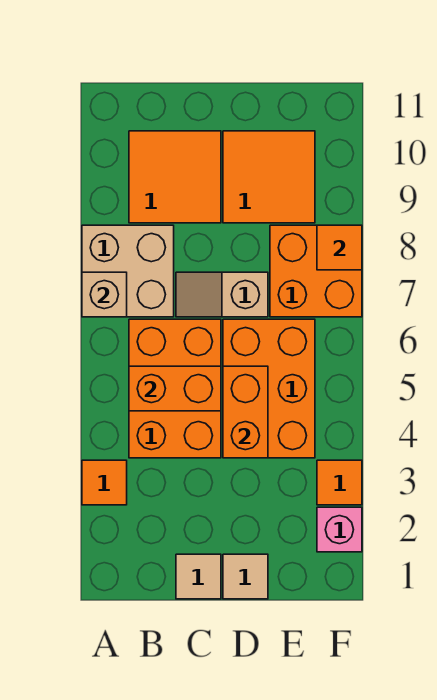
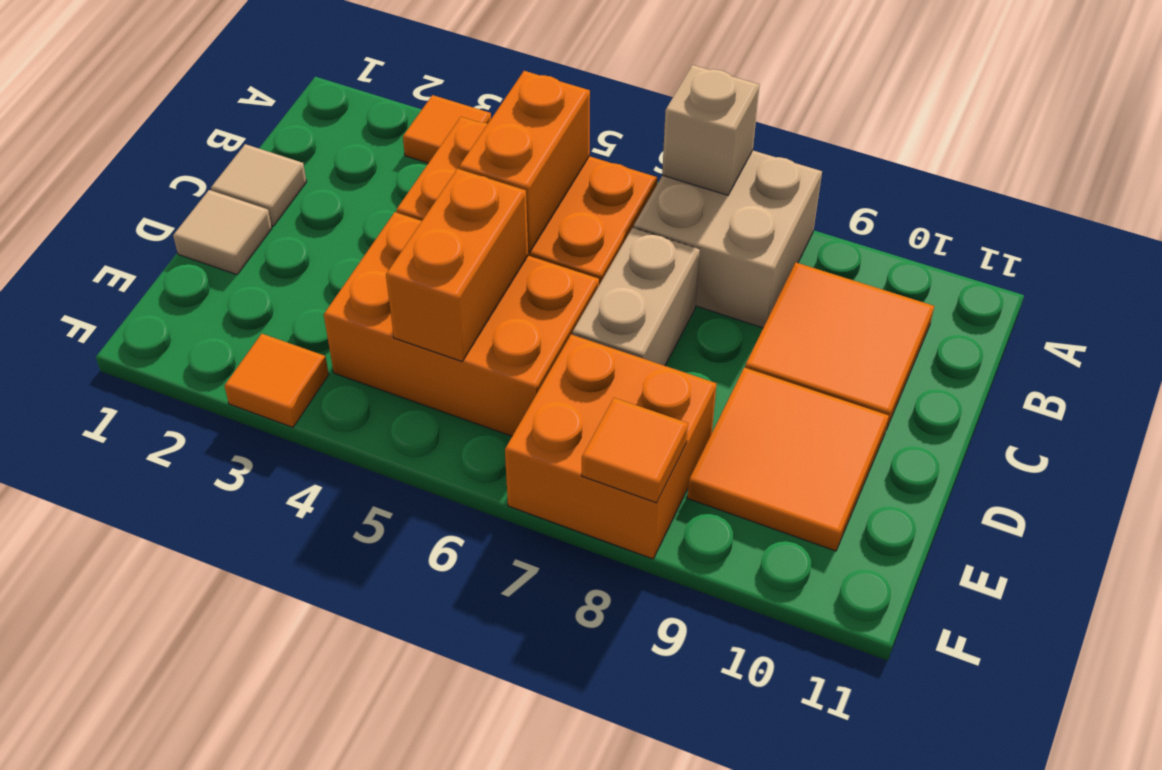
tan slope C7:D7 level 1 top D -> tan brick C7:D7 level 1
orange brick D4:D5 level 2 -> orange brick D5:E5 level 2
pink brick F2 level 1 -> none

